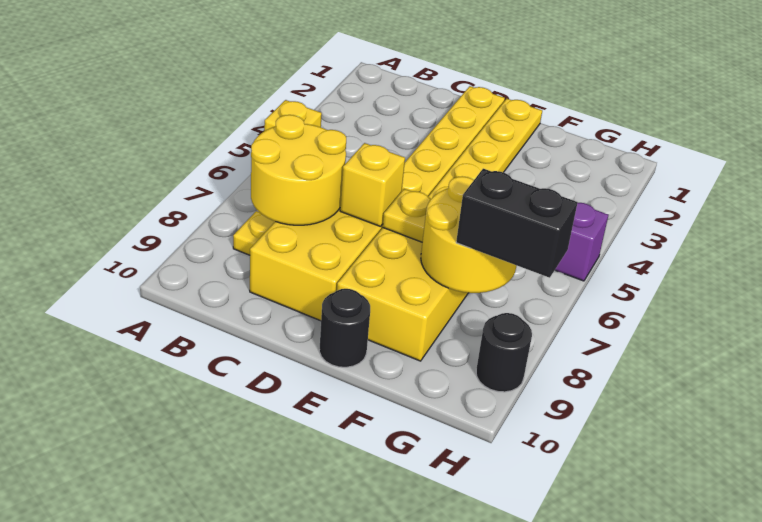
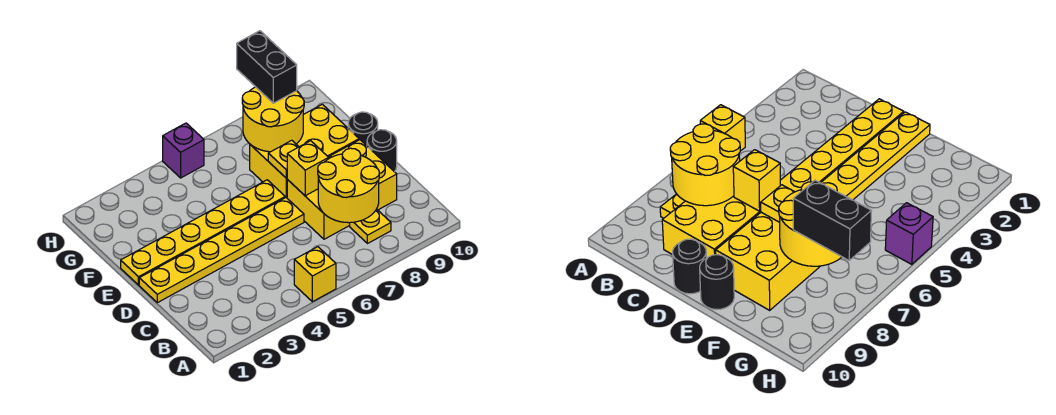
black round brick H9 level 1 -> black round brick D10 level 1

